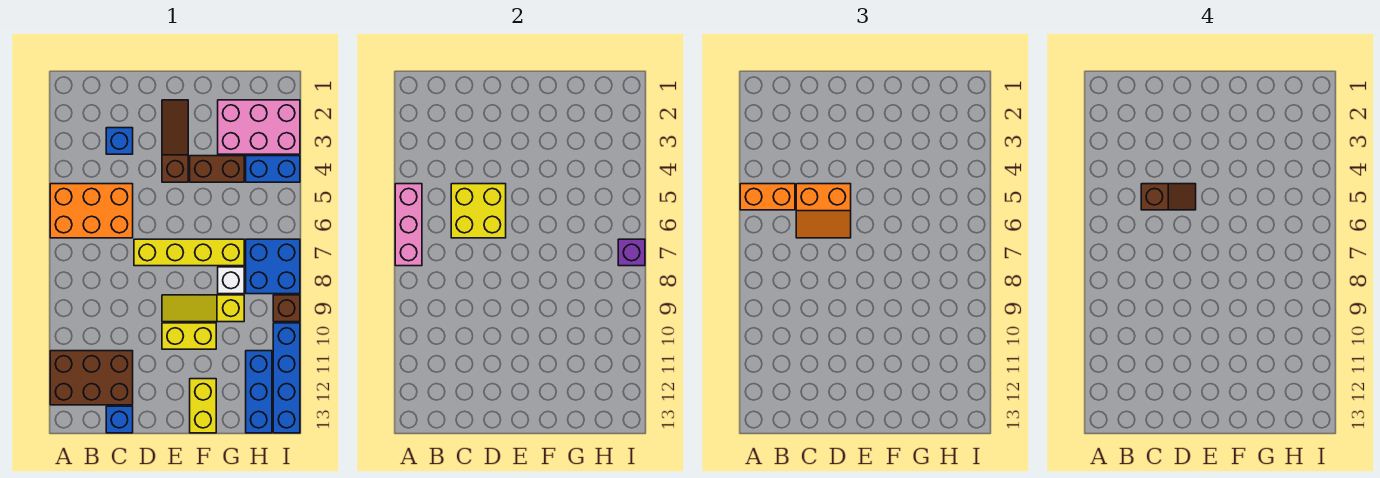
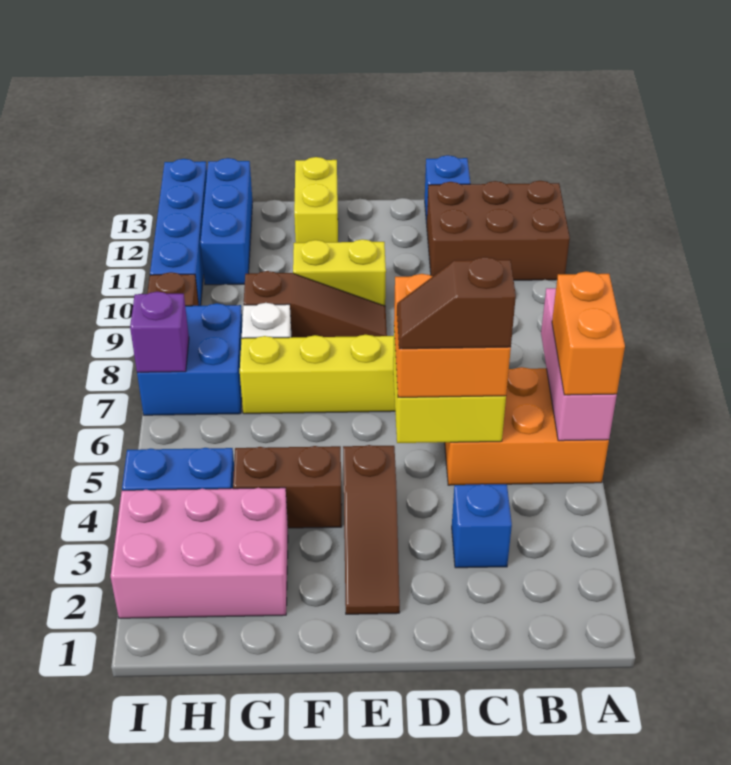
orange brick A5:B5 level 3 -> orange brick A5:A6 level 3
orange slope C5:D6 level 3 top 5 -> orange brick C5:D6 level 3
yellow slope E9:G9 level 1 top G -> brown slope E9:G9 level 1 top G

